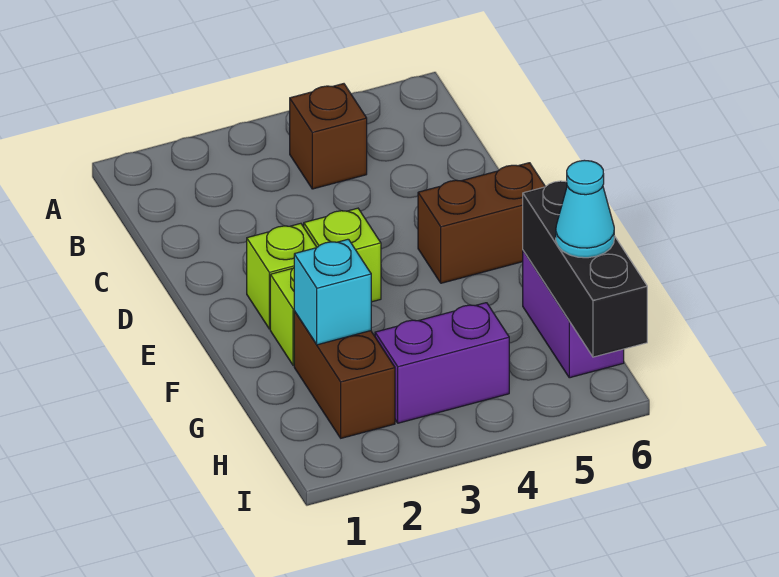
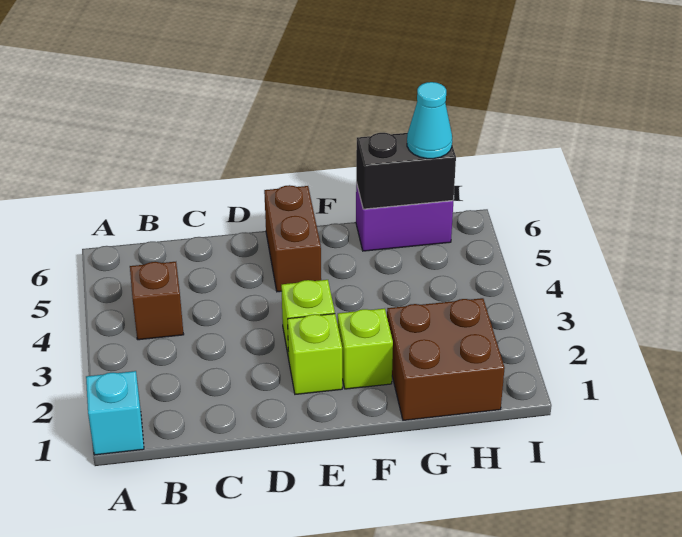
brown brick G2:H2 level 1 -> brown brick G1:H2 level 1
cyan brick G2 level 2 -> cyan brick A1 level 1
black brick G6:I6 level 2 -> black brick G6:H6 level 2
purple brick H3:H4 level 1 -> none

